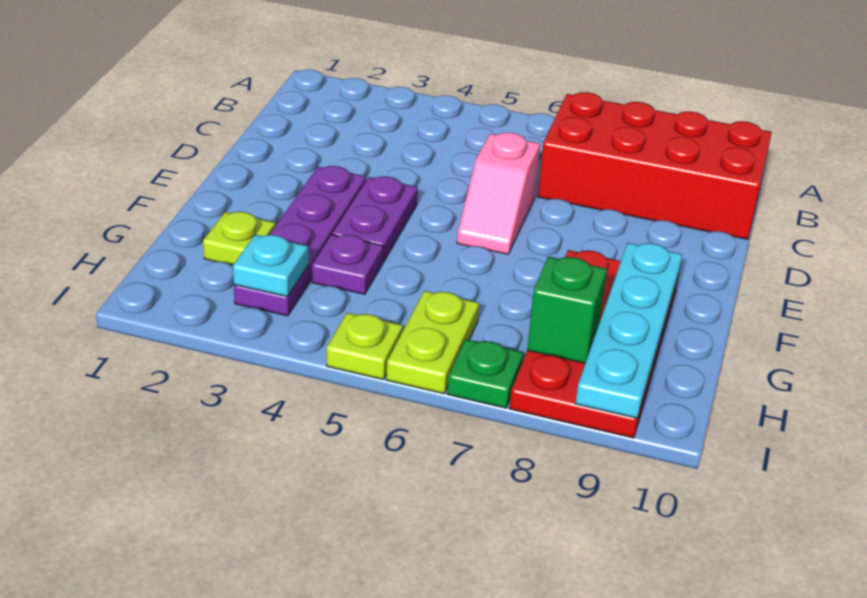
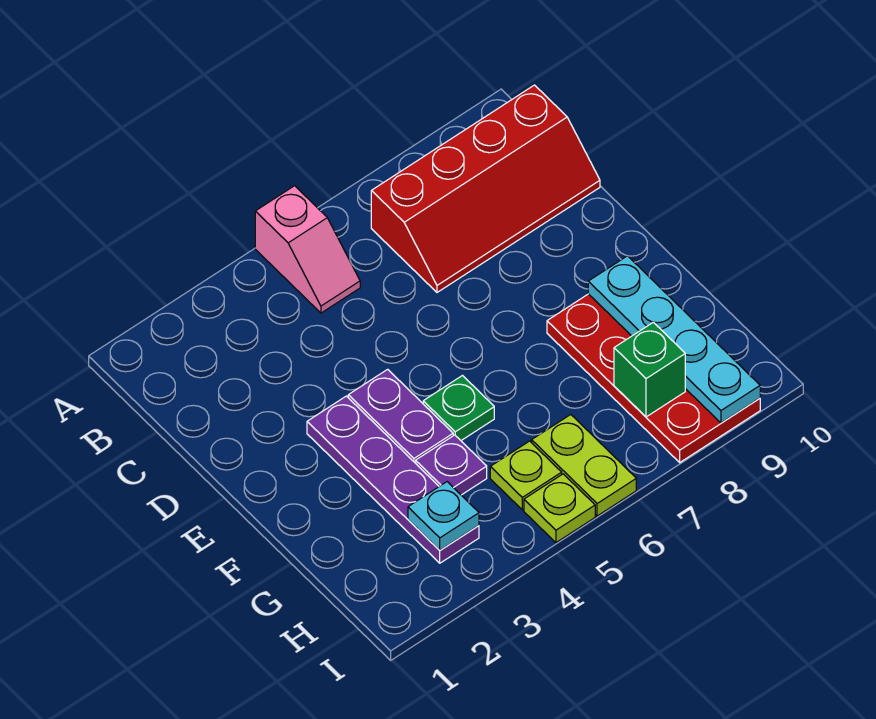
red brick B7:C10 level 1 -> red slope B7:C10 level 1 top B
pink slope D6:E6 level 1 top D -> pink slope A5:B5 level 1 top A
lime plate G2 level 1 -> lime plate H5 level 1
green plate I7 level 1 -> green plate F5 level 1

